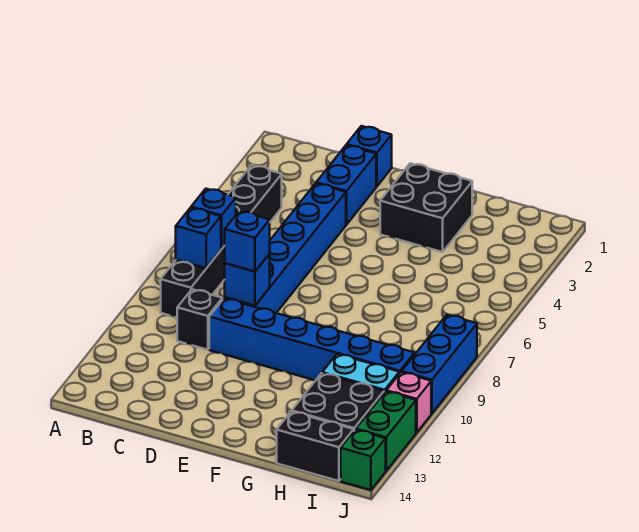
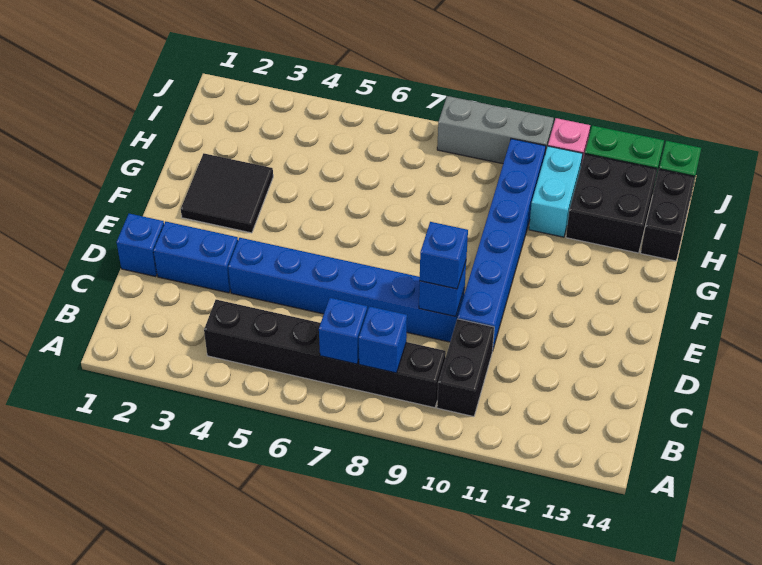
black brick C10 level 1 -> black brick B10:C10 level 1
black brick F2:G3 level 1 -> black tile F2:G3 level 1
blue brick J8:J10 level 1 -> grey brick J8:J10 level 1

